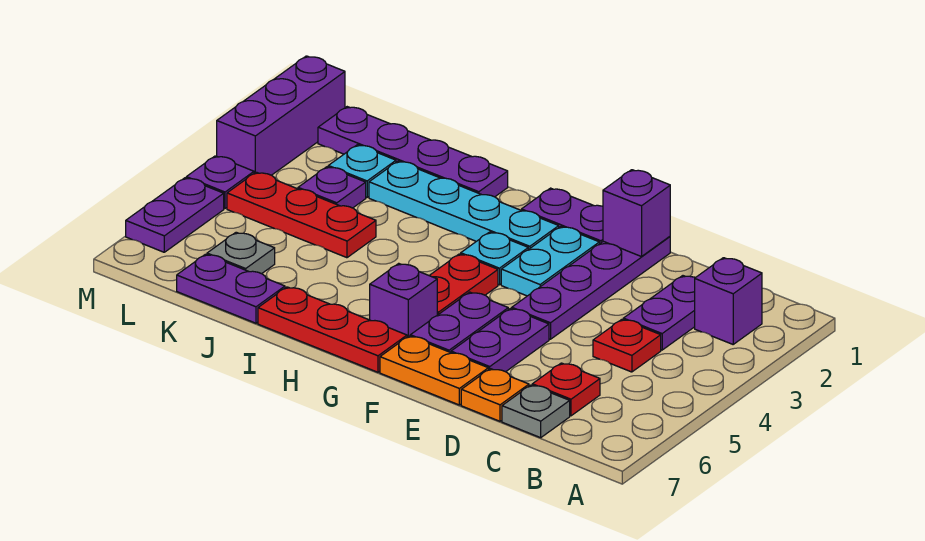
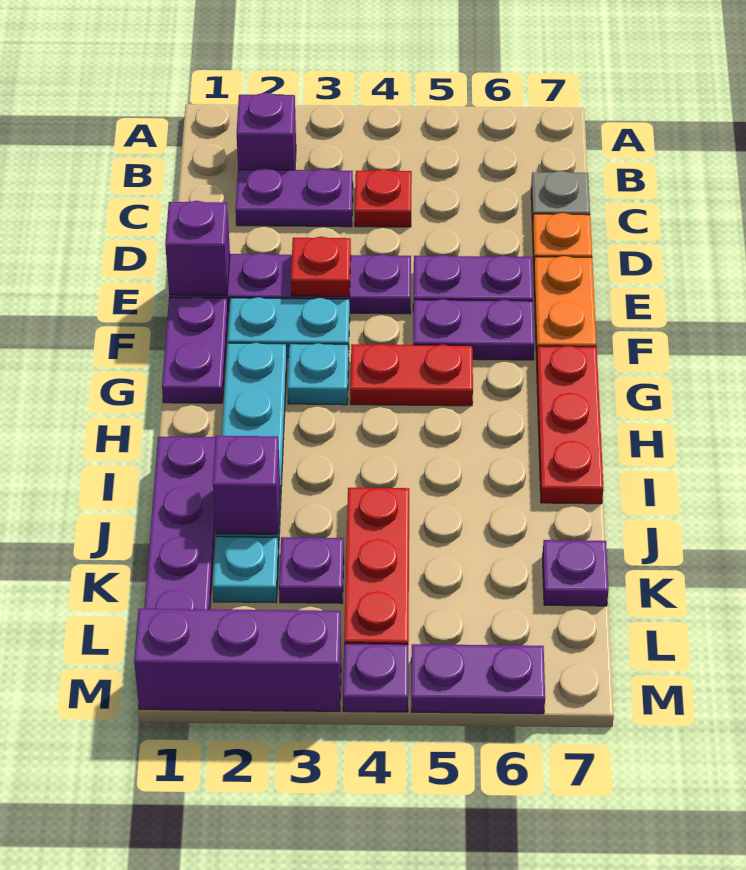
red plate C6 level 1 -> red plate E3 level 2
purple brick G6 level 1 -> purple brick J2 level 2
purple plate J7:K7 level 1 -> purple plate K7 level 1
grey plate K6 level 1 -> none

